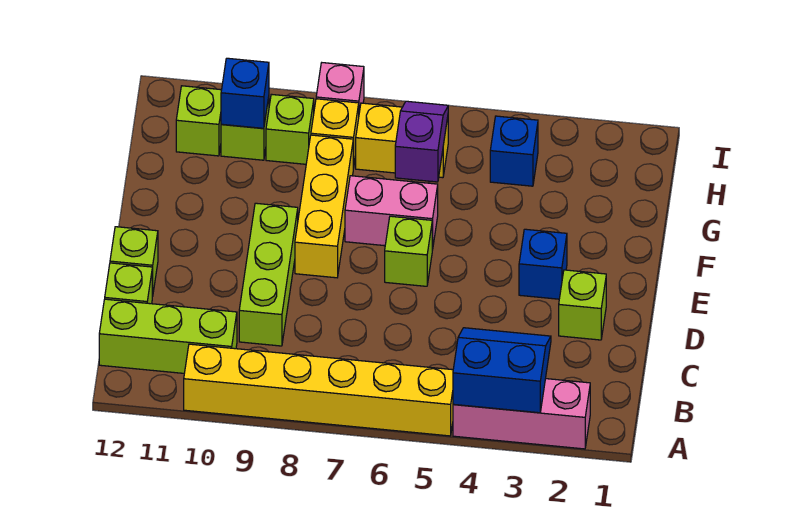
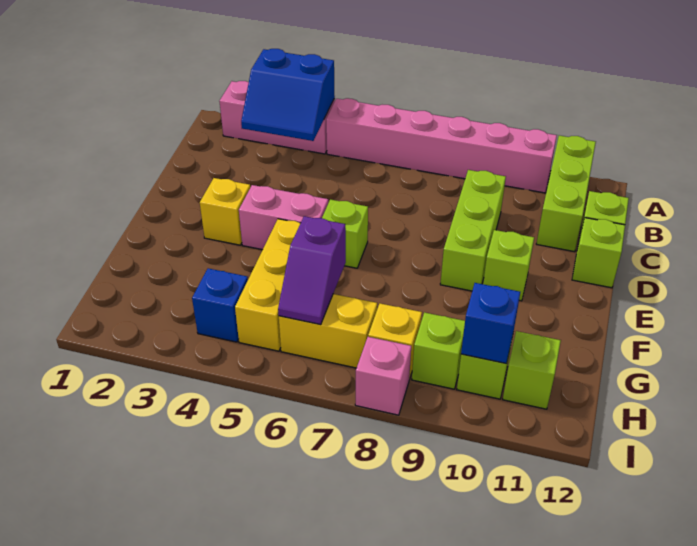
yellow brick A5:A10 level 1 -> pink brick A5:A10 level 1
lime brick B10:B12 level 1 -> lime brick A11:C11 level 1
lime brick D2 level 1 -> lime brick E10 level 1
blue brick E3 level 1 -> yellow brick E3 level 1
yellow brick E8:G8 level 1 -> yellow brick F5:H5 level 1
pink brick F6:F7 level 1 -> pink brick E4:E5 level 1

